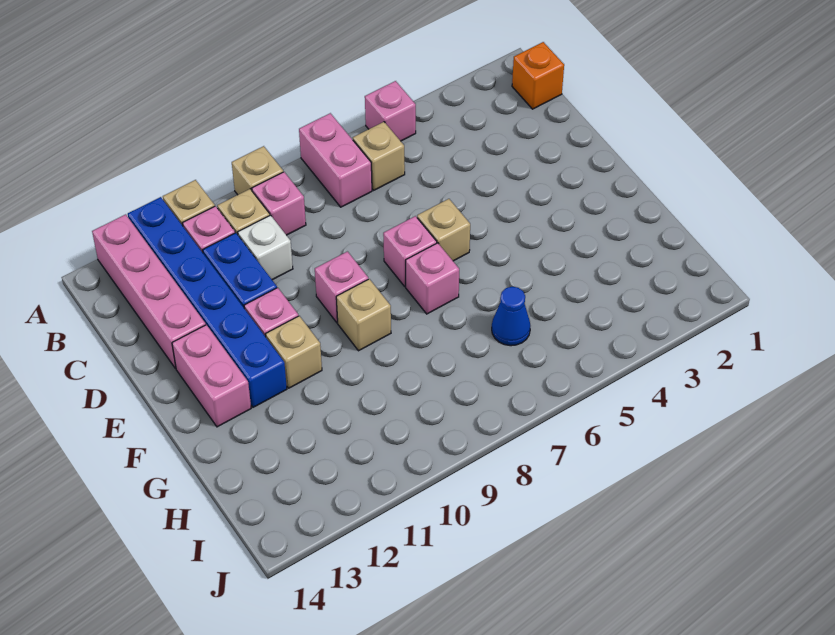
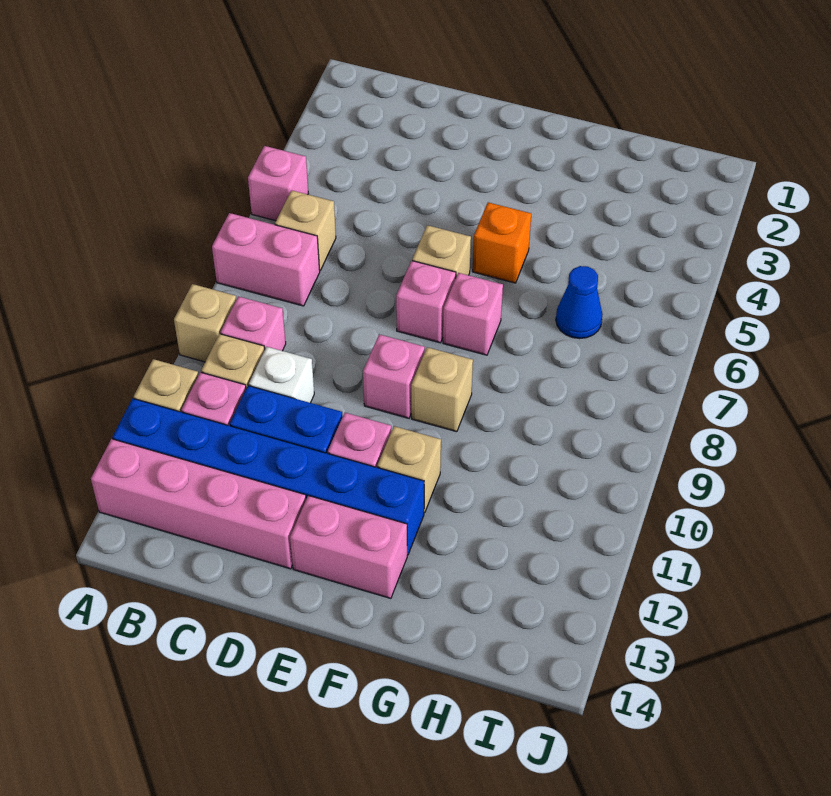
orange brick B1 level 1 -> orange brick F5 level 1

